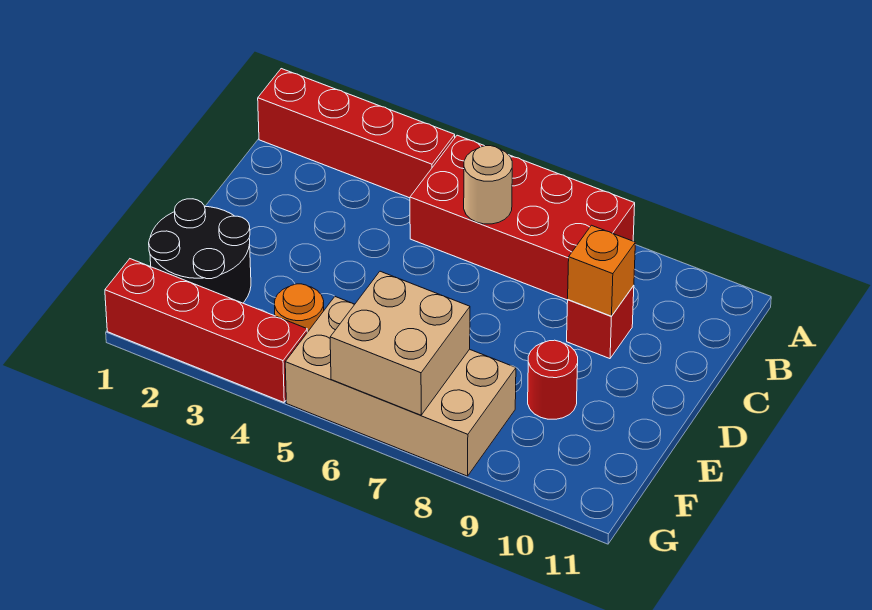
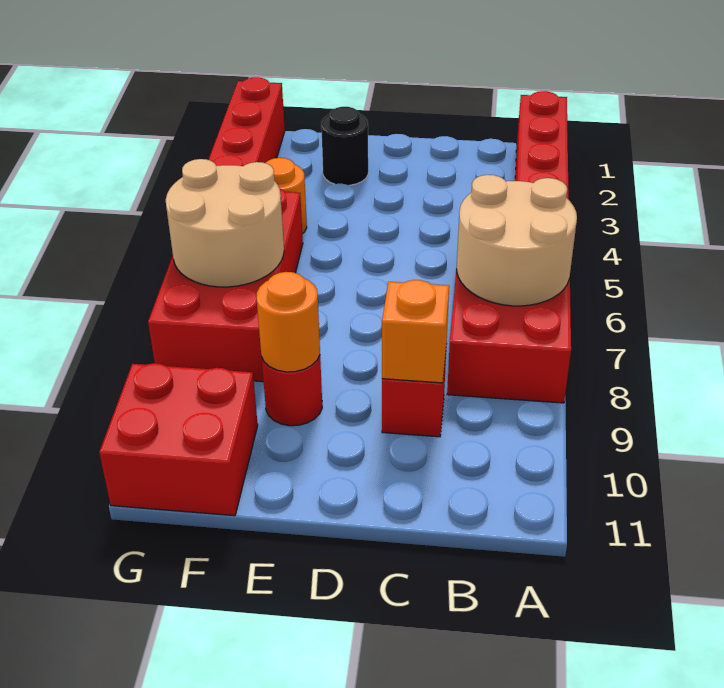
tan round brick B6 level 2 -> tan round brick A6:B7 level 2
black round brick E1:F2 level 1 -> black round brick E2 level 1
none -> orange round brick E9 level 2
tan brick F5:G8 level 1 -> red brick F5:G8 level 1
tan brick F6:G7 level 2 -> tan round brick F6:G7 level 2
none -> red brick F10:G11 level 1

